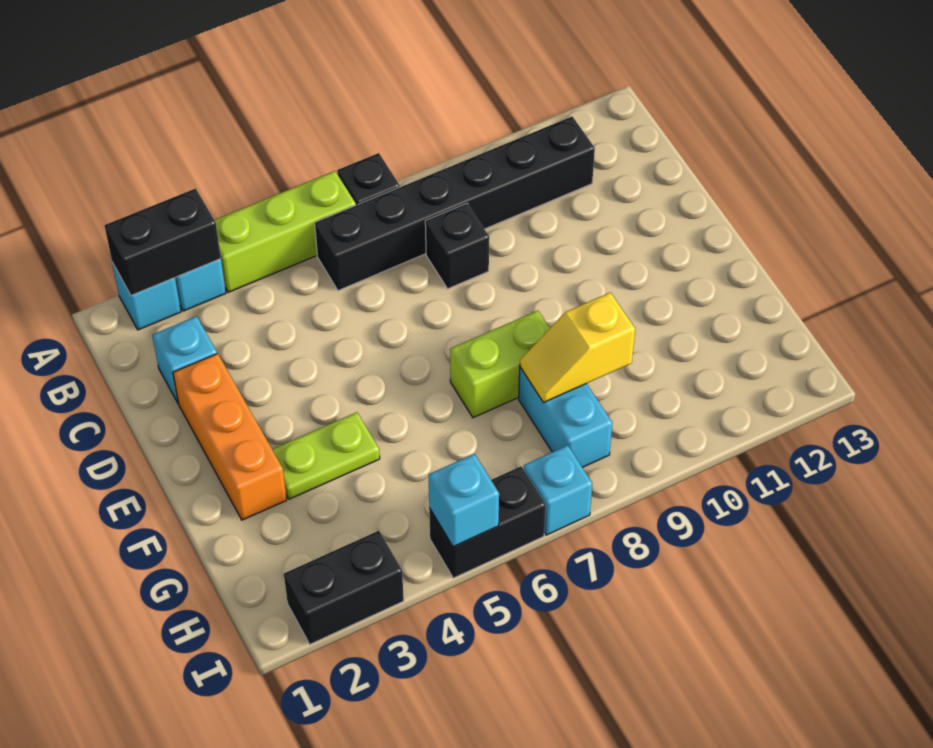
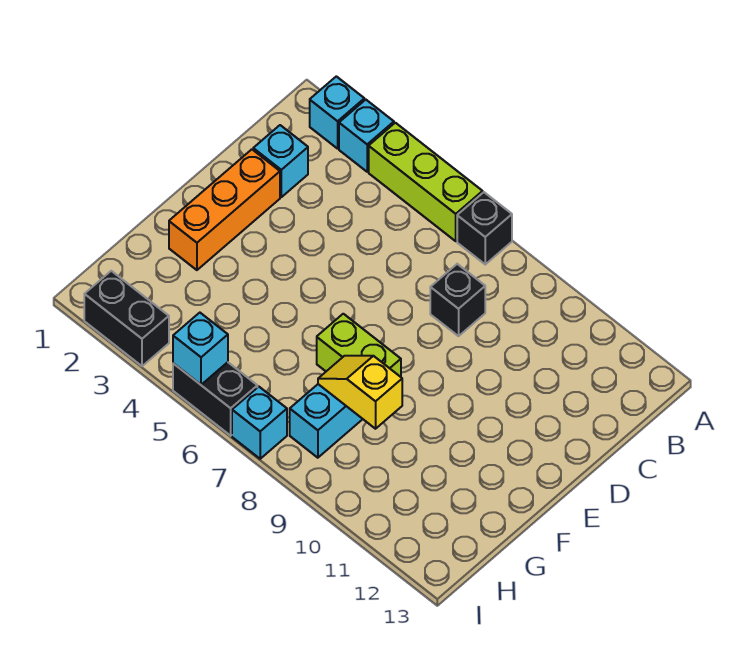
black brick A2:A3 level 2 -> none
black brick B6:B11 level 1 -> none
lime plate F3:F4 level 1 -> none

